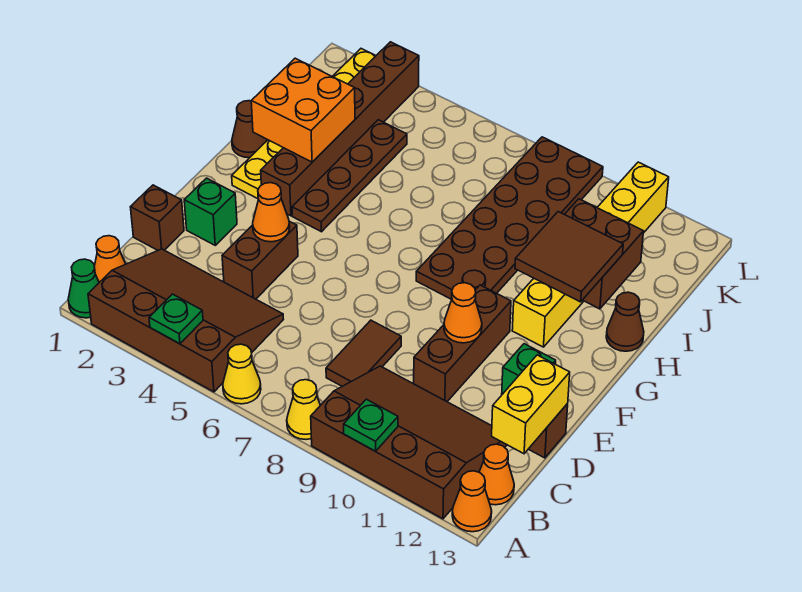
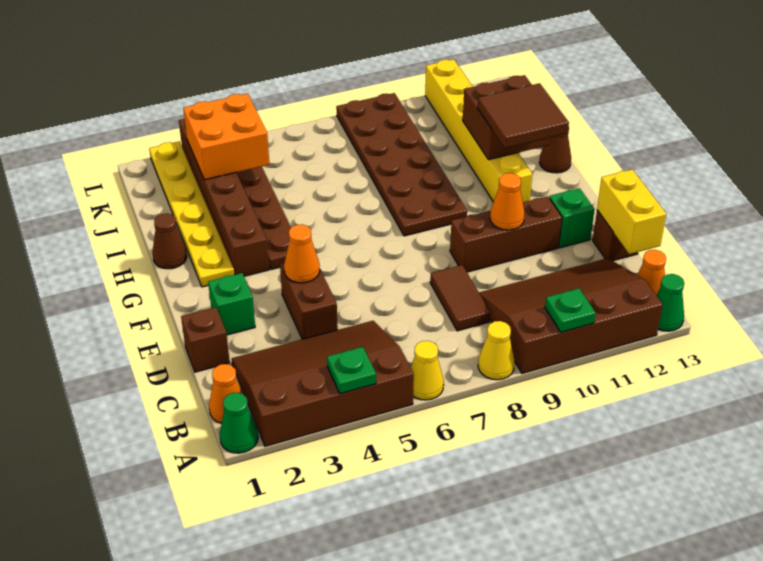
orange cone A13 level 1 -> green cone A13 level 1
brown brick D10:F10 level 1 -> brown brick E9:E11 level 1
orange brick H2:I3 level 2 -> orange brick J3:K4 level 2

